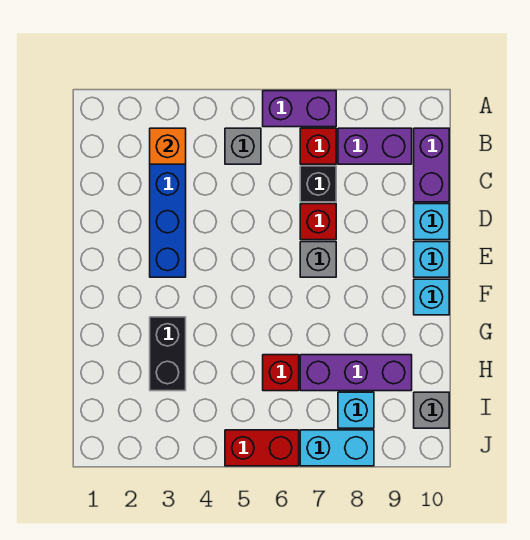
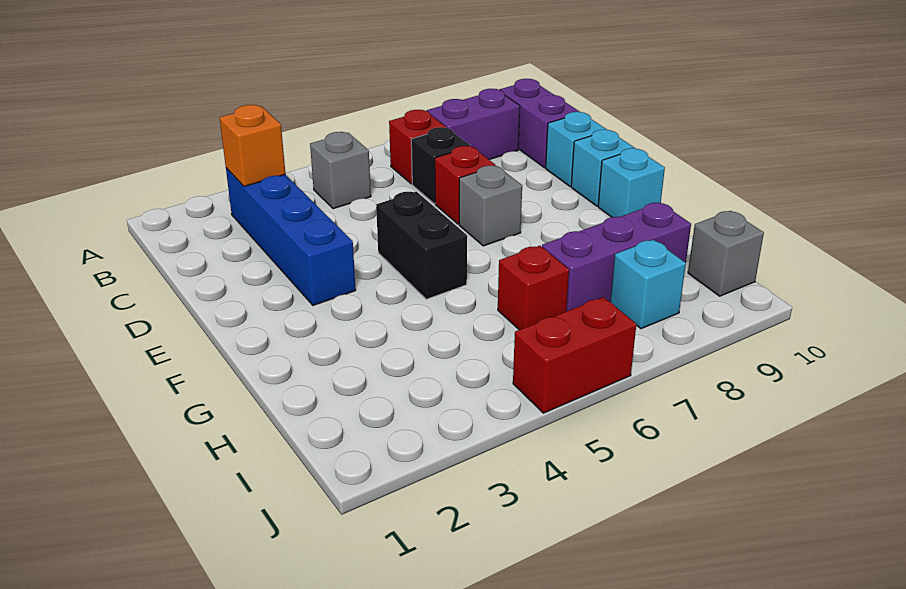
purple brick A6:A7 level 1 -> none
black brick G3:H3 level 1 -> black brick E5:F5 level 1
cyan brick J7:J8 level 1 -> none

